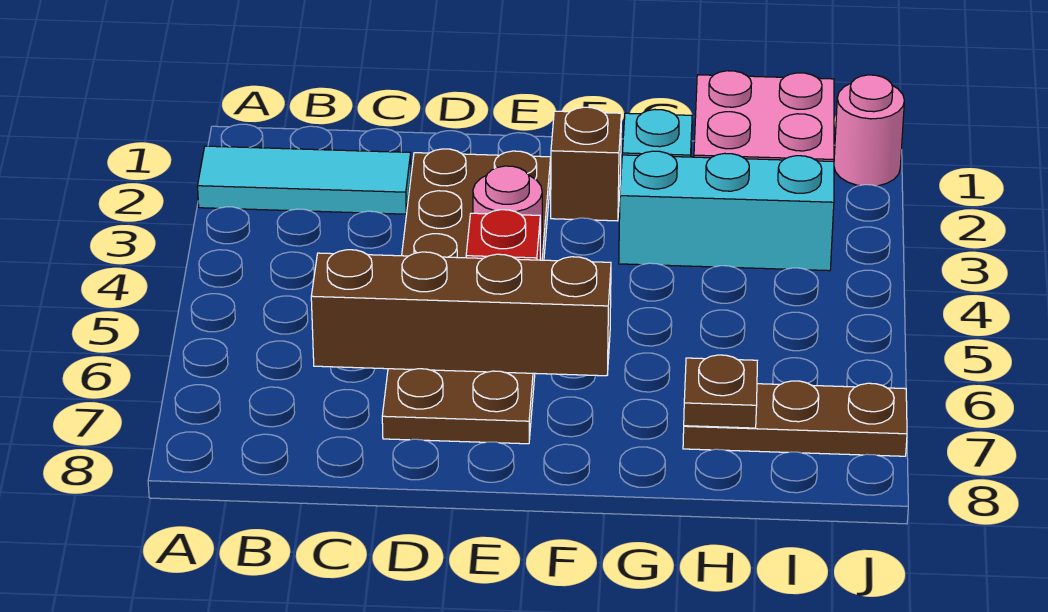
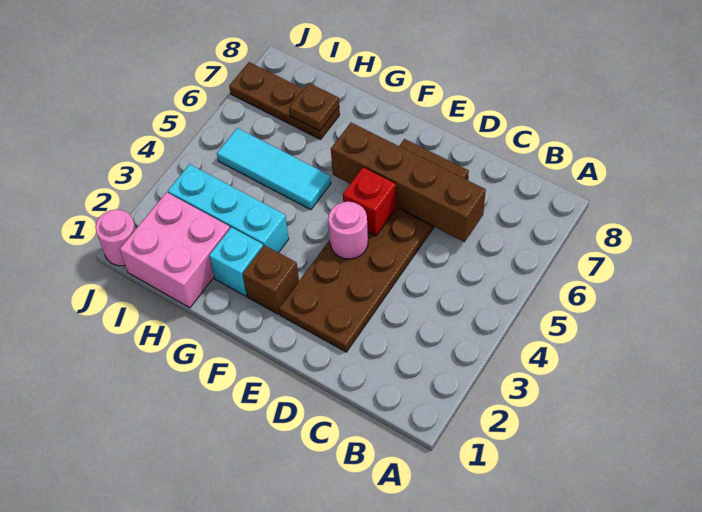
cyan tile A2:C2 level 1 -> cyan tile G5:I5 level 1

